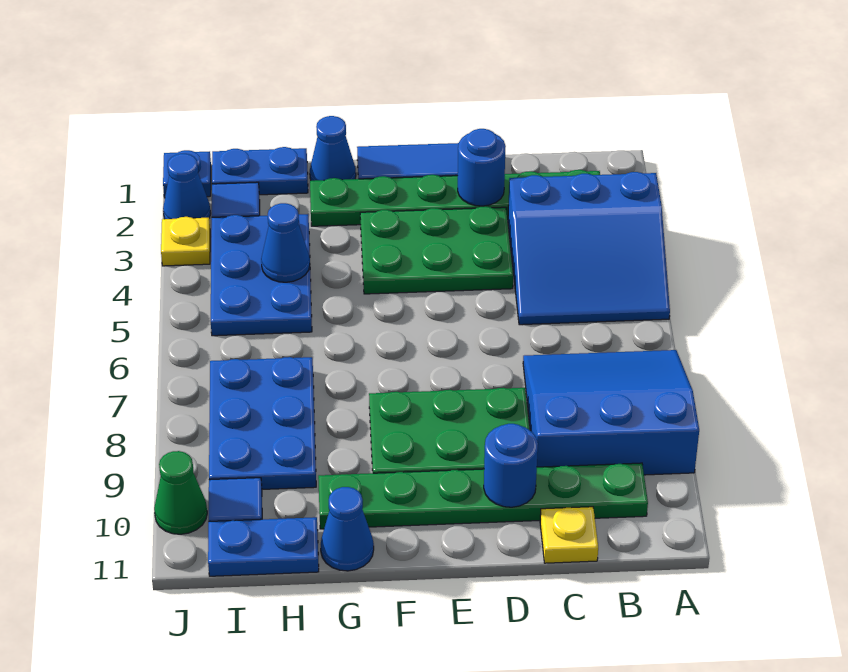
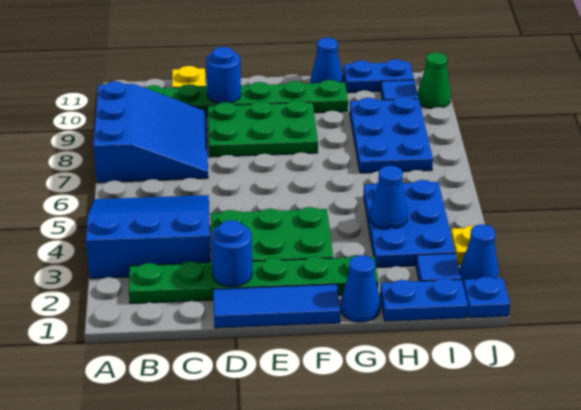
blue slope A7:C9 level 1 top 9 -> blue slope A7:C9 level 1 top A

